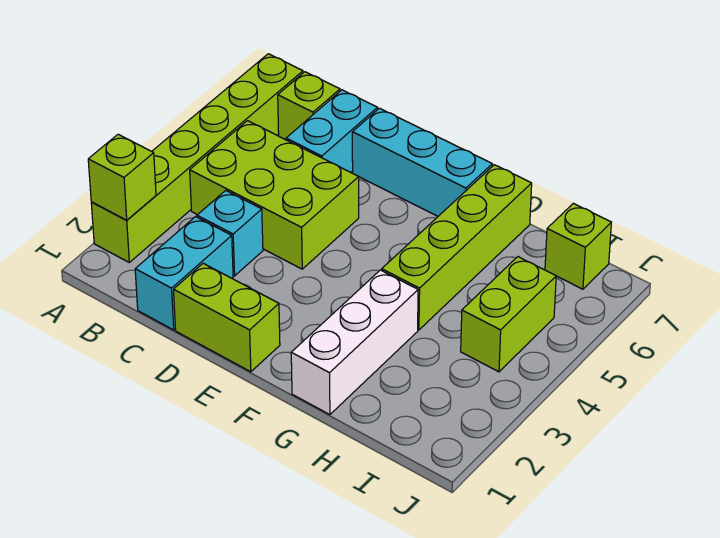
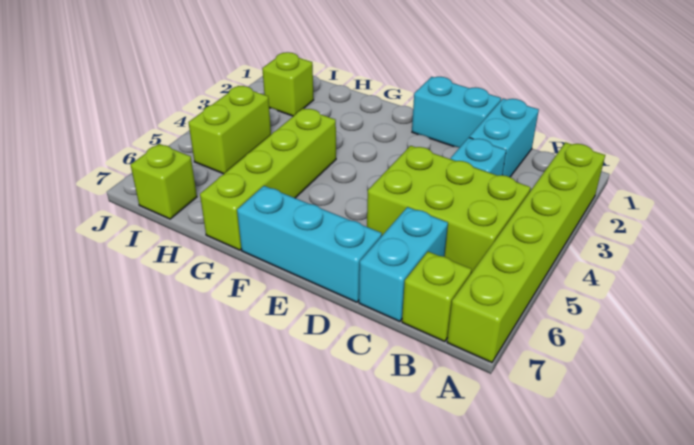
lime brick A2 level 2 -> lime brick I2 level 1
lime brick D1:E1 level 1 -> cyan brick D1:E1 level 1
white brick G1:G3 level 1 -> none

